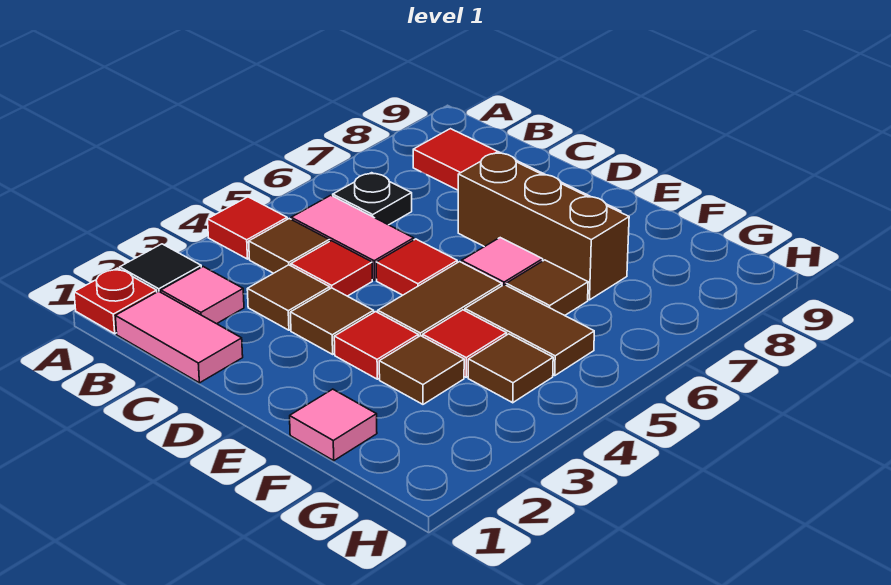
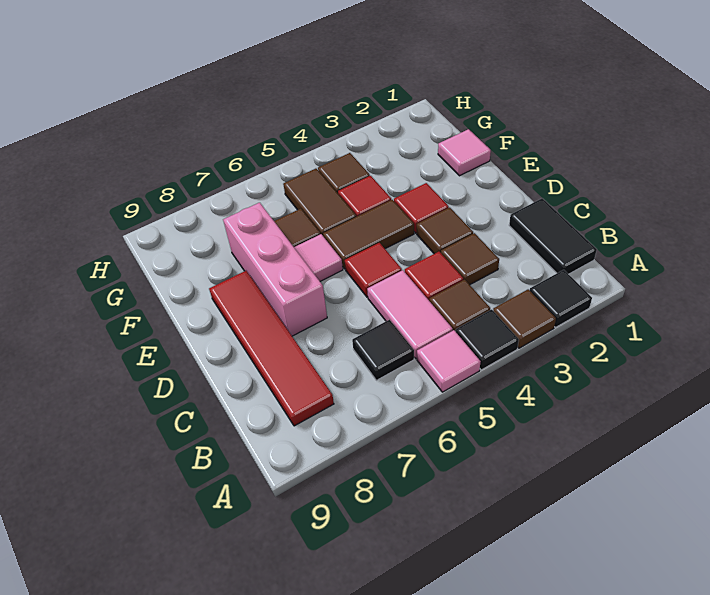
red plate A1 level 1 -> none
red tile A4 level 1 -> black tile A4 level 1
pink tile B1:C1 level 1 -> black tile B1:C1 level 1
pink tile B2 level 1 -> pink tile A5 level 1
black plate B6 level 1 -> black tile B6 level 1
brown brick D7:F7 level 1 -> pink brick D7:F7 level 1
brown tile F3 level 1 -> brown tile A3 level 1

